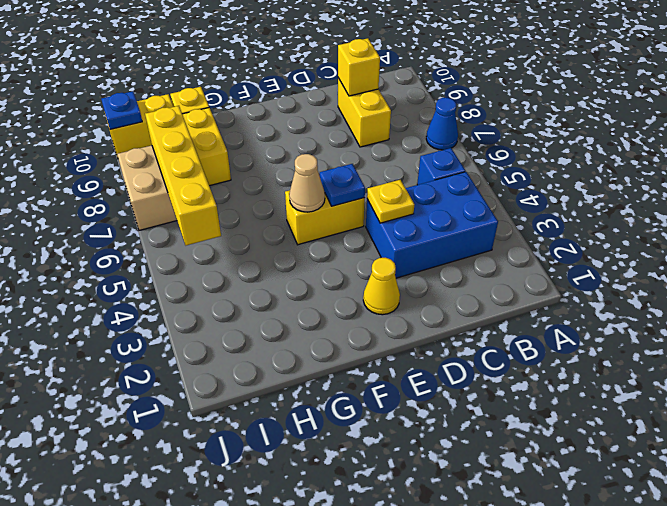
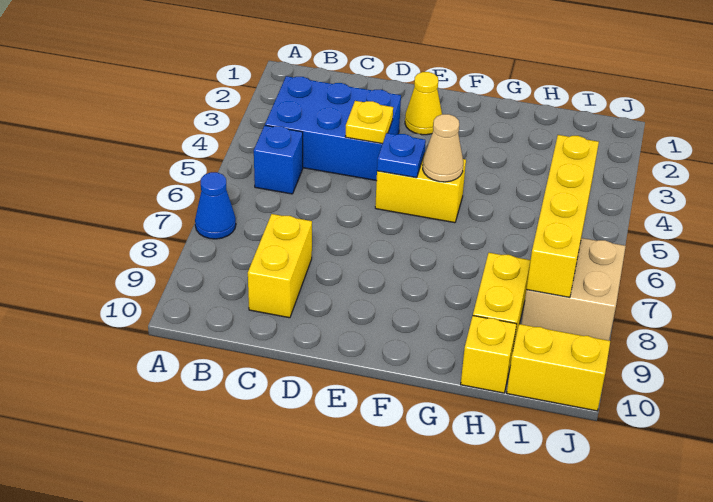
yellow brick C9 level 2 -> none
blue plate J10 level 2 -> none

